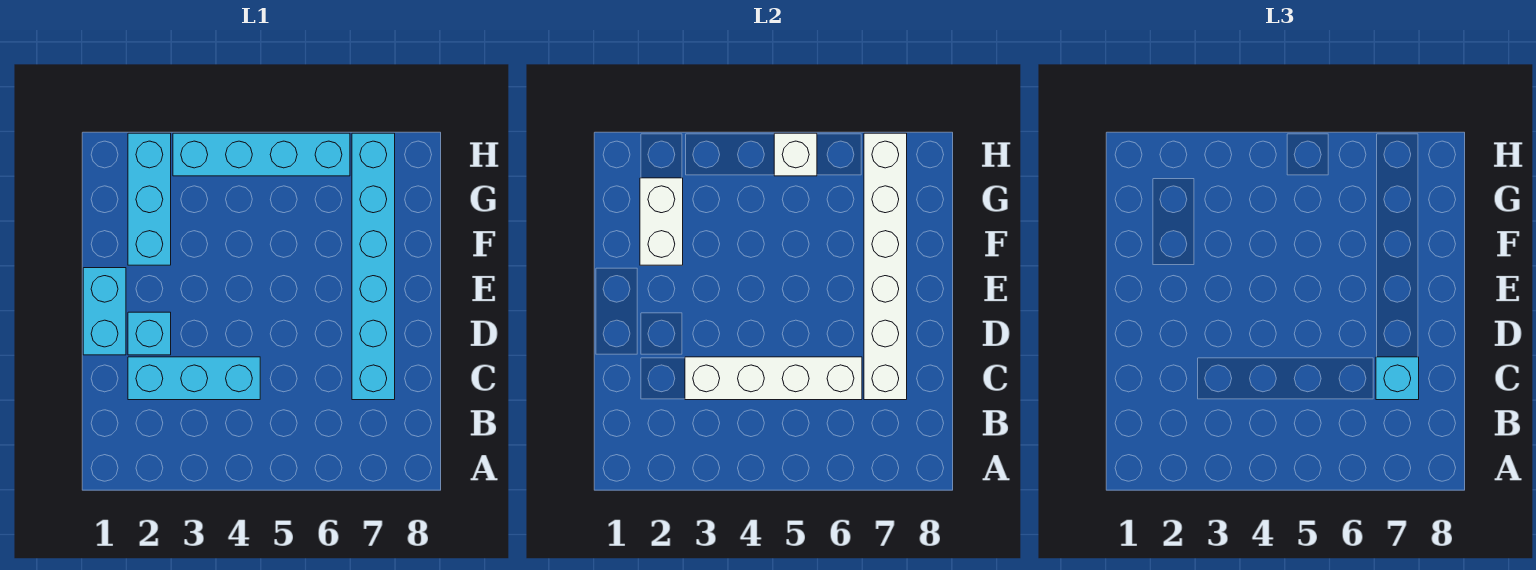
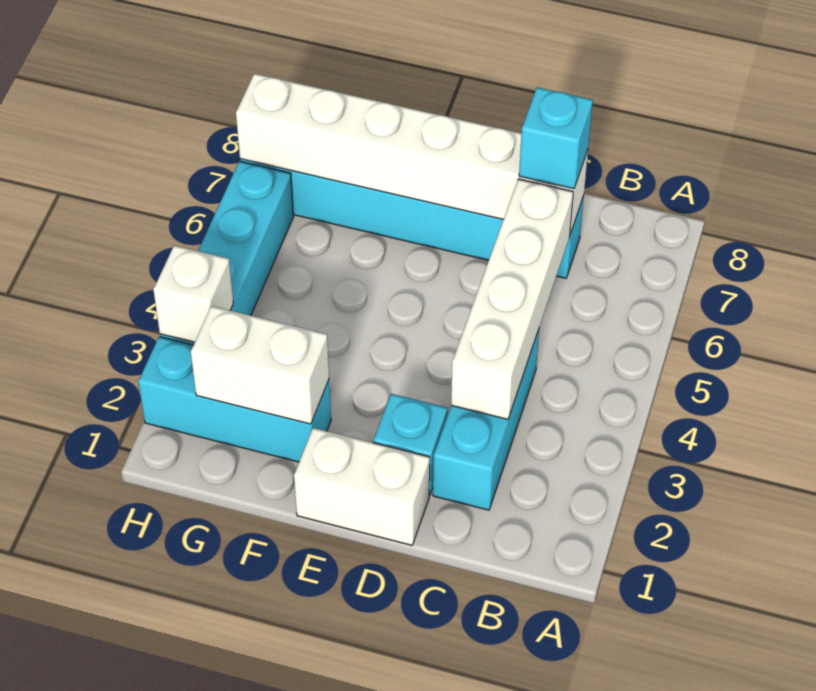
cyan brick D1:E1 level 1 -> white brick D1:E1 level 1
white brick H5 level 2 -> white brick H3 level 2

